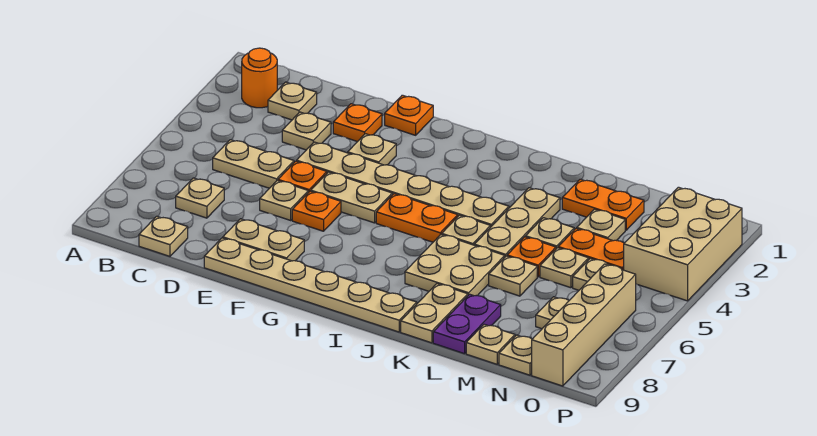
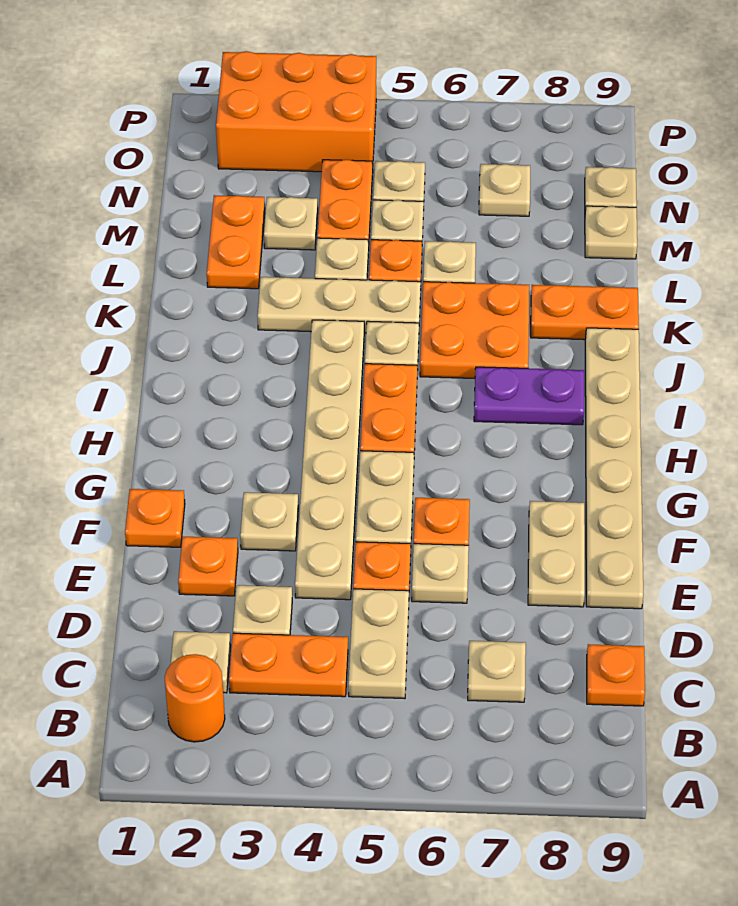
none -> orange plate C3:C4 level 1
tan plate C9 level 1 -> orange plate C9 level 1
tan plate J6:K7 level 1 -> orange plate J6:K7 level 1
tan plate K8:K9 level 1 -> orange plate K8:K9 level 1
purple plate L8:L9 level 1 -> purple plate I7:I8 level 1
tan brick O2:P4 level 1 -> orange brick O2:P4 level 1
tan brick O6:O9 level 1 -> none

